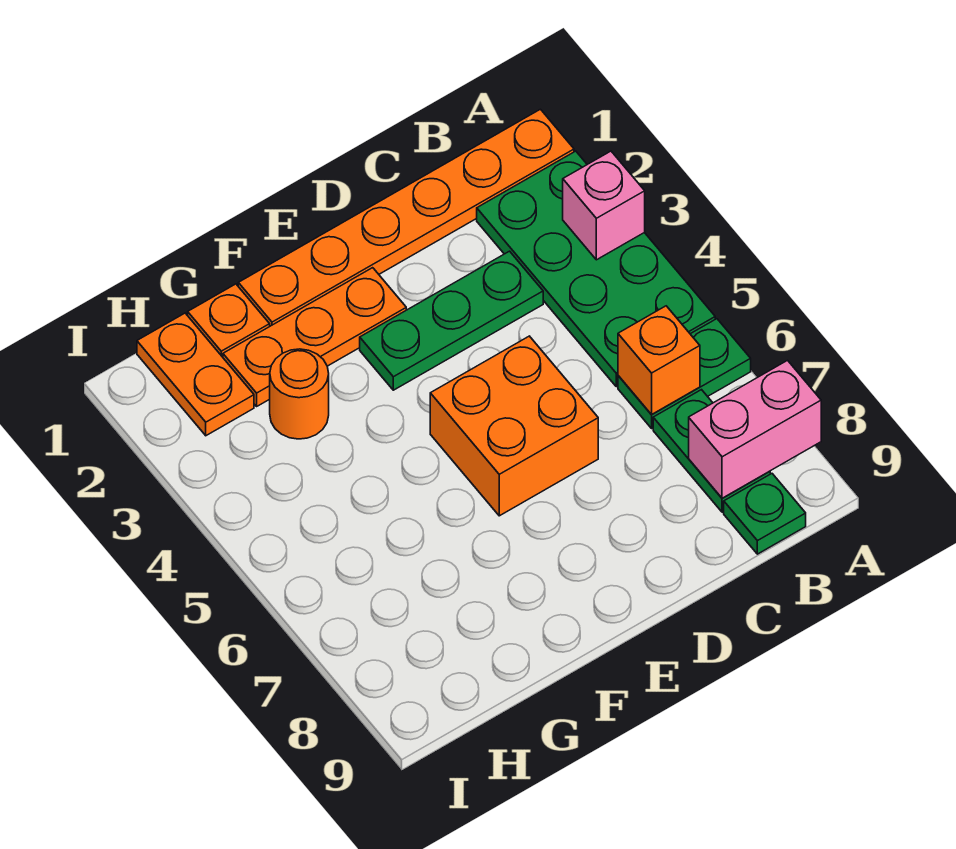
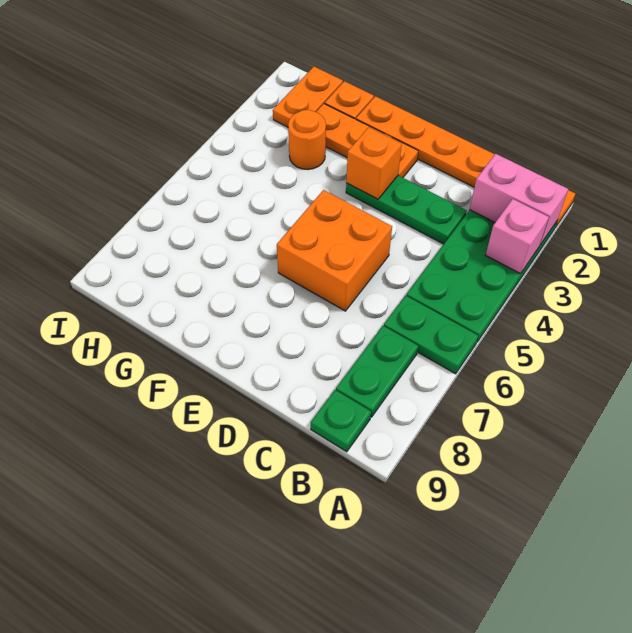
pink brick A8:B8 level 2 -> pink brick A2:B2 level 2
orange brick B6 level 2 -> orange brick E3 level 2

